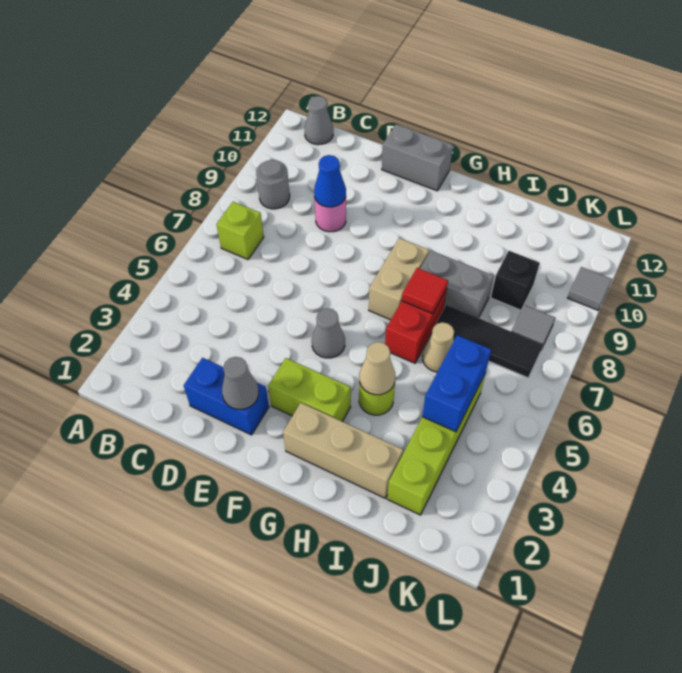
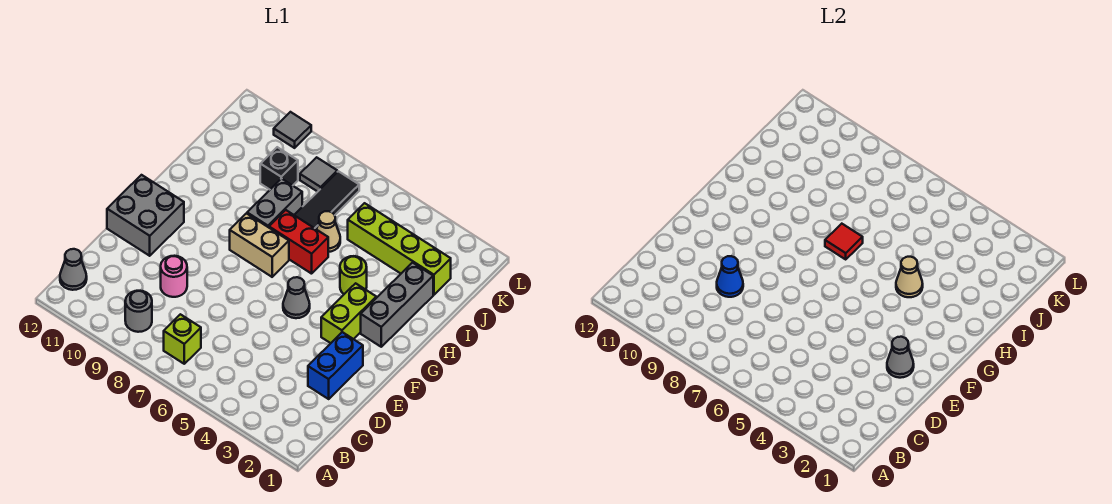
grey brick E12:F12 level 1 -> grey brick E11:F12 level 1
tan brick G2:I2 level 1 -> grey brick G2:I2 level 1
blue brick J4:J5 level 2 -> none

